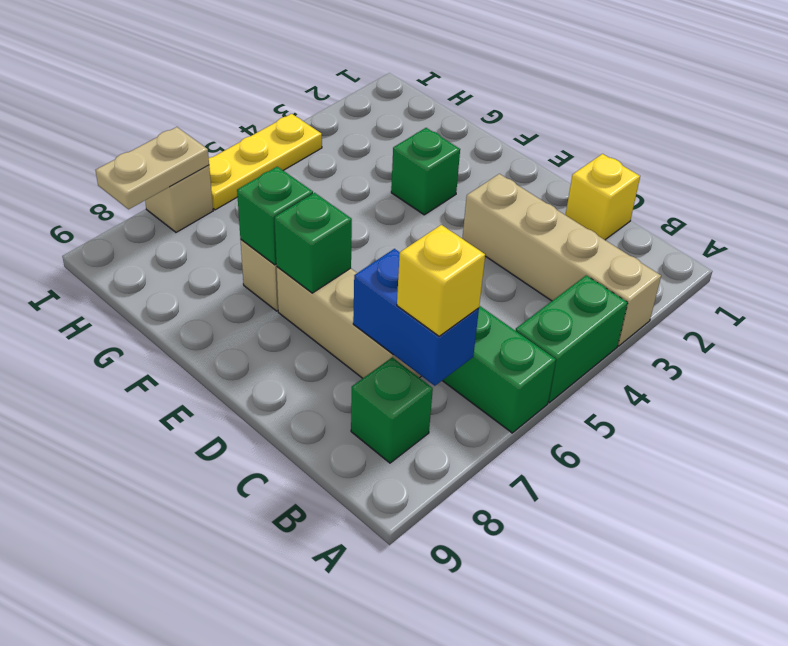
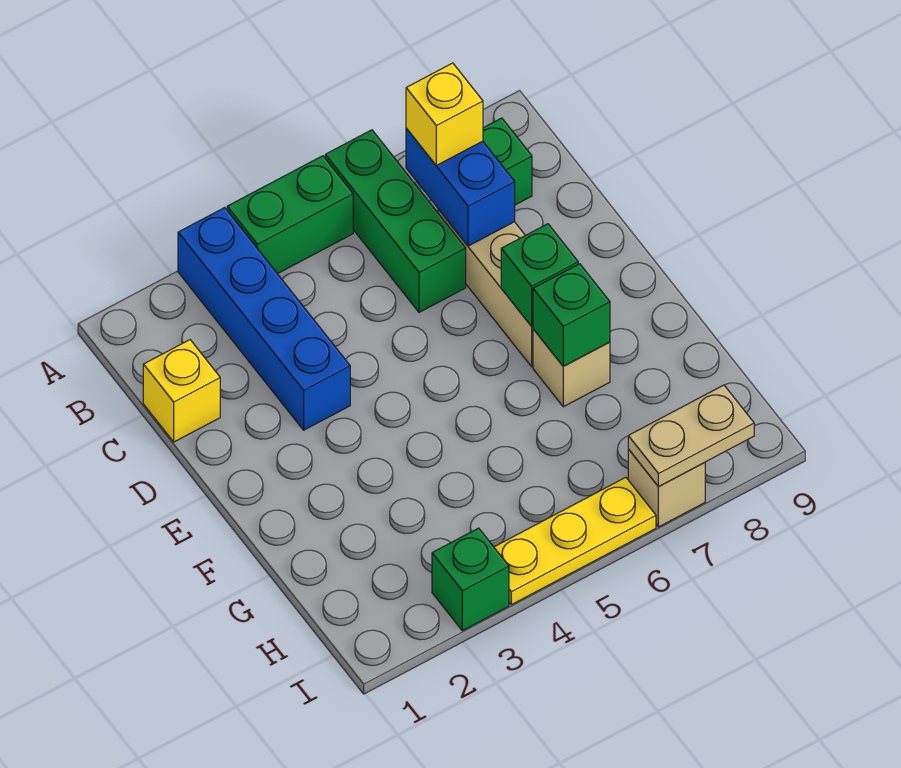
tan brick A3:D3 level 1 -> blue brick A3:D3 level 1
green brick F3 level 1 -> green brick I3 level 1

